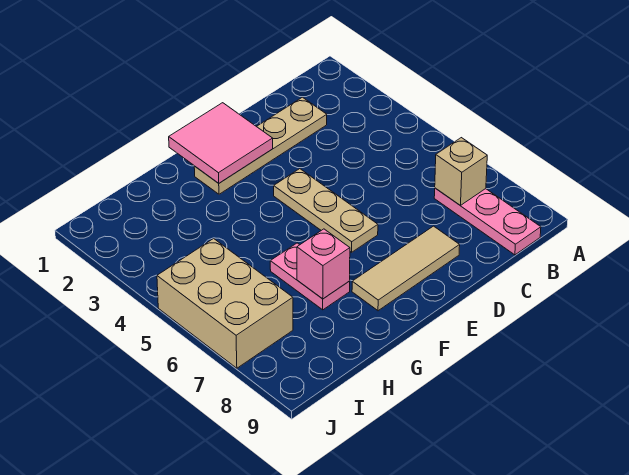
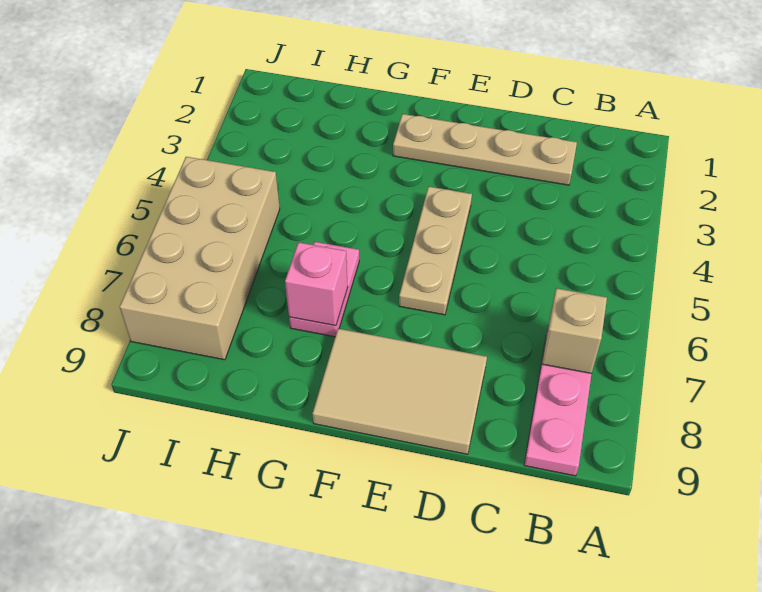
tan tile D8:F8 level 1 -> tan tile D8:F9 level 1
pink tile E1:F2 level 2 -> none
tan brick I5:J7 level 1 -> tan brick I5:J8 level 1

